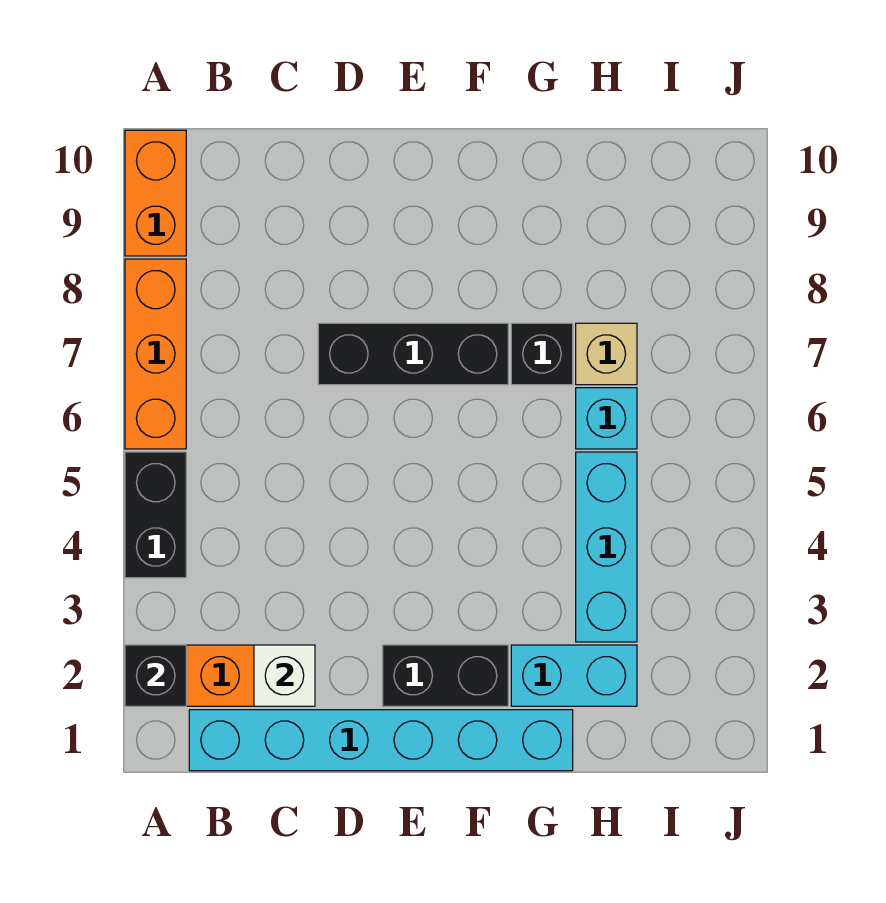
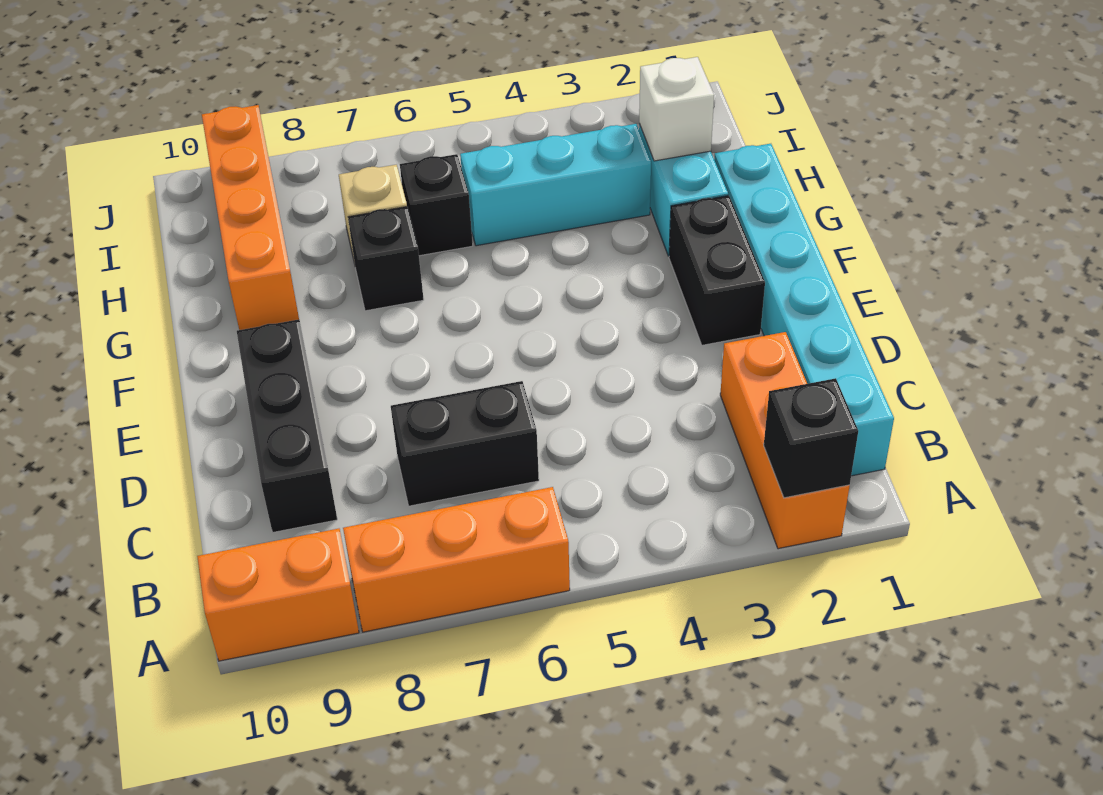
black brick A4:A5 level 1 -> black brick C6:C7 level 1
white brick C2 level 2 -> white brick H2 level 2
black brick D7:F7 level 1 -> black brick C9:E9 level 1
none -> orange brick G9:J9 level 1
cyan brick H6 level 1 -> black brick H6 level 1

